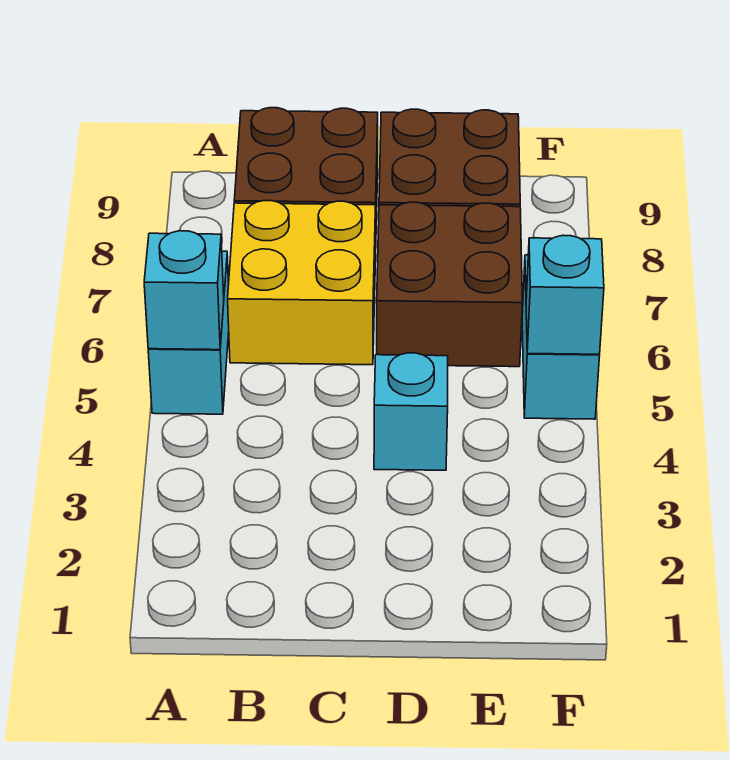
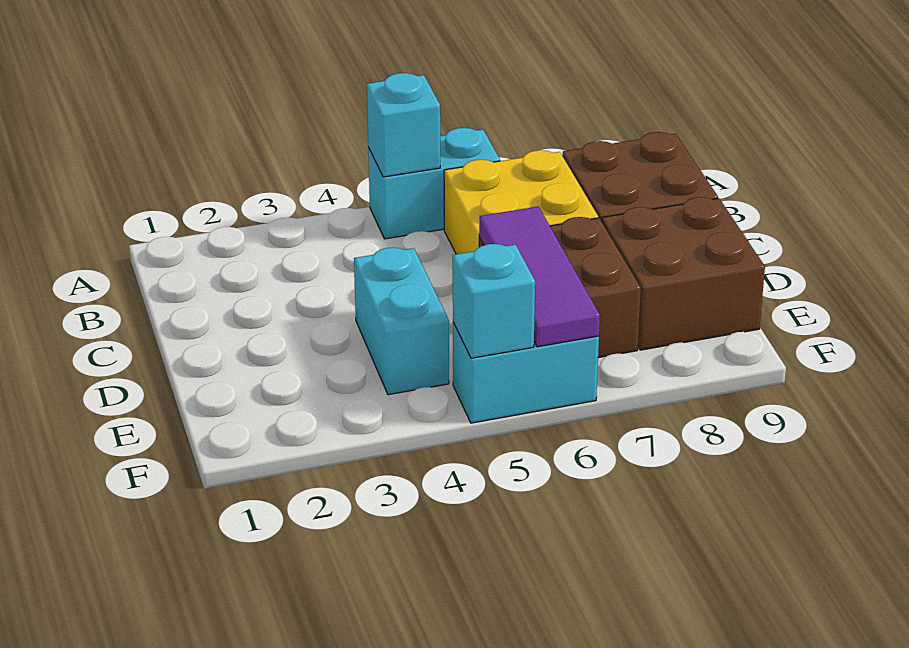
cyan brick D4 level 1 -> cyan brick D4:E4 level 1
none -> purple tile D6:F6 level 2

